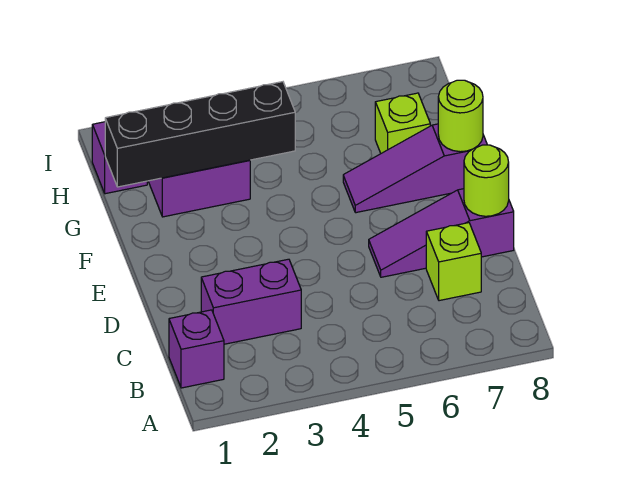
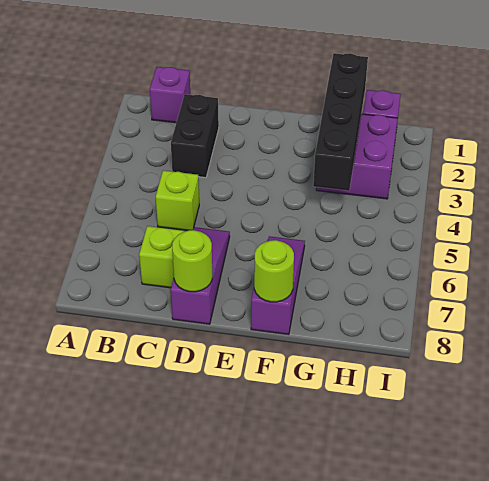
purple brick C2:C3 level 1 -> black brick C2:C3 level 1
lime brick G7 level 1 -> lime brick C5 level 1

